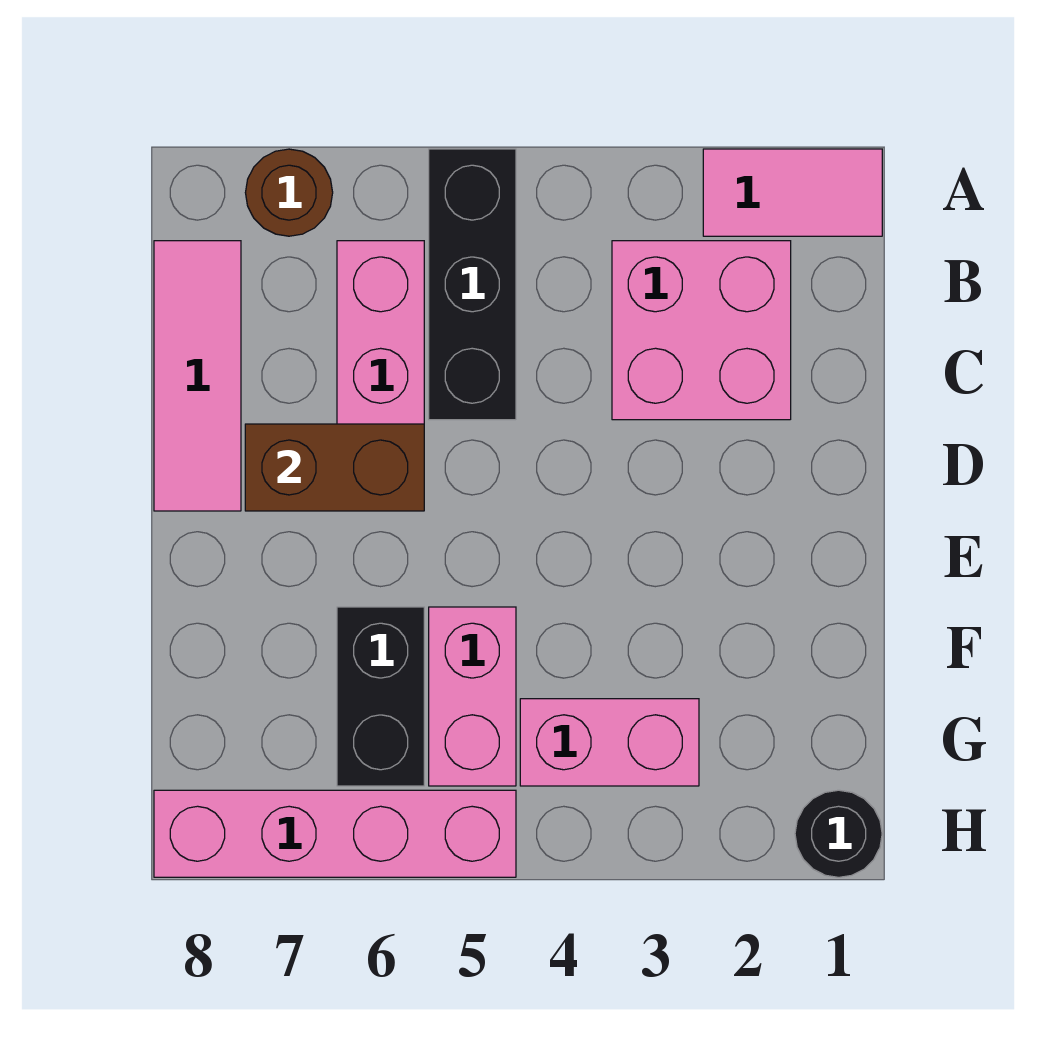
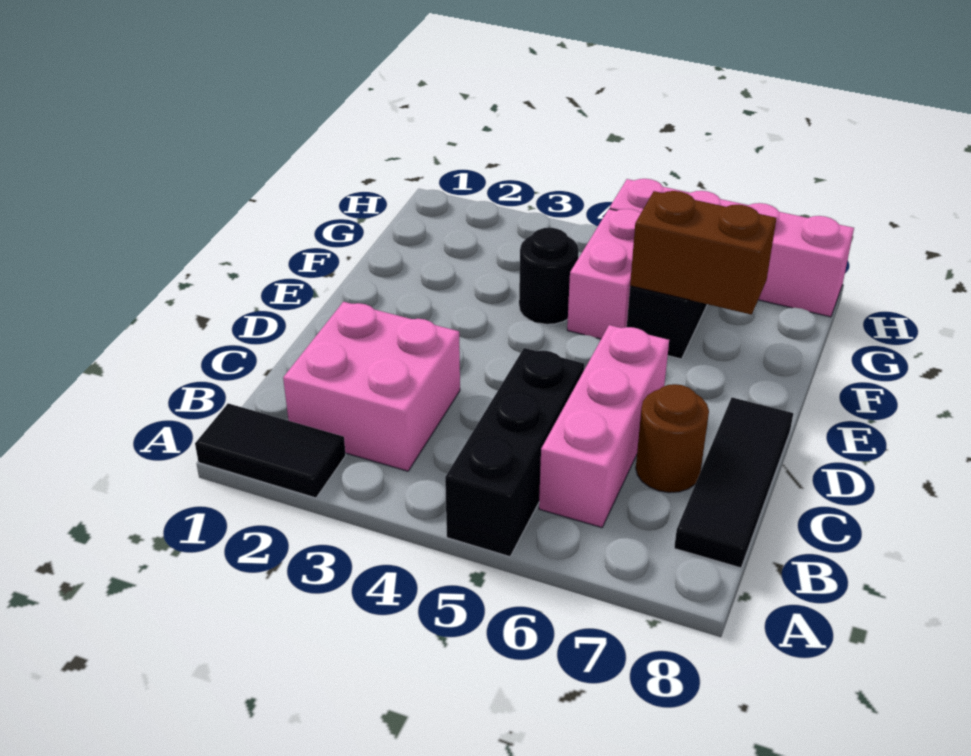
pink tile A1:A2 level 1 -> black tile A1:A2 level 1
brown round brick A7 level 1 -> brown round brick C7 level 1
pink tile B8:D8 level 1 -> black tile B8:D8 level 1
brown brick D6:D7 level 2 -> brown brick F6:F7 level 2
pink brick G3:G4 level 1 -> none
black round brick H1 level 1 -> black round brick F4 level 1

